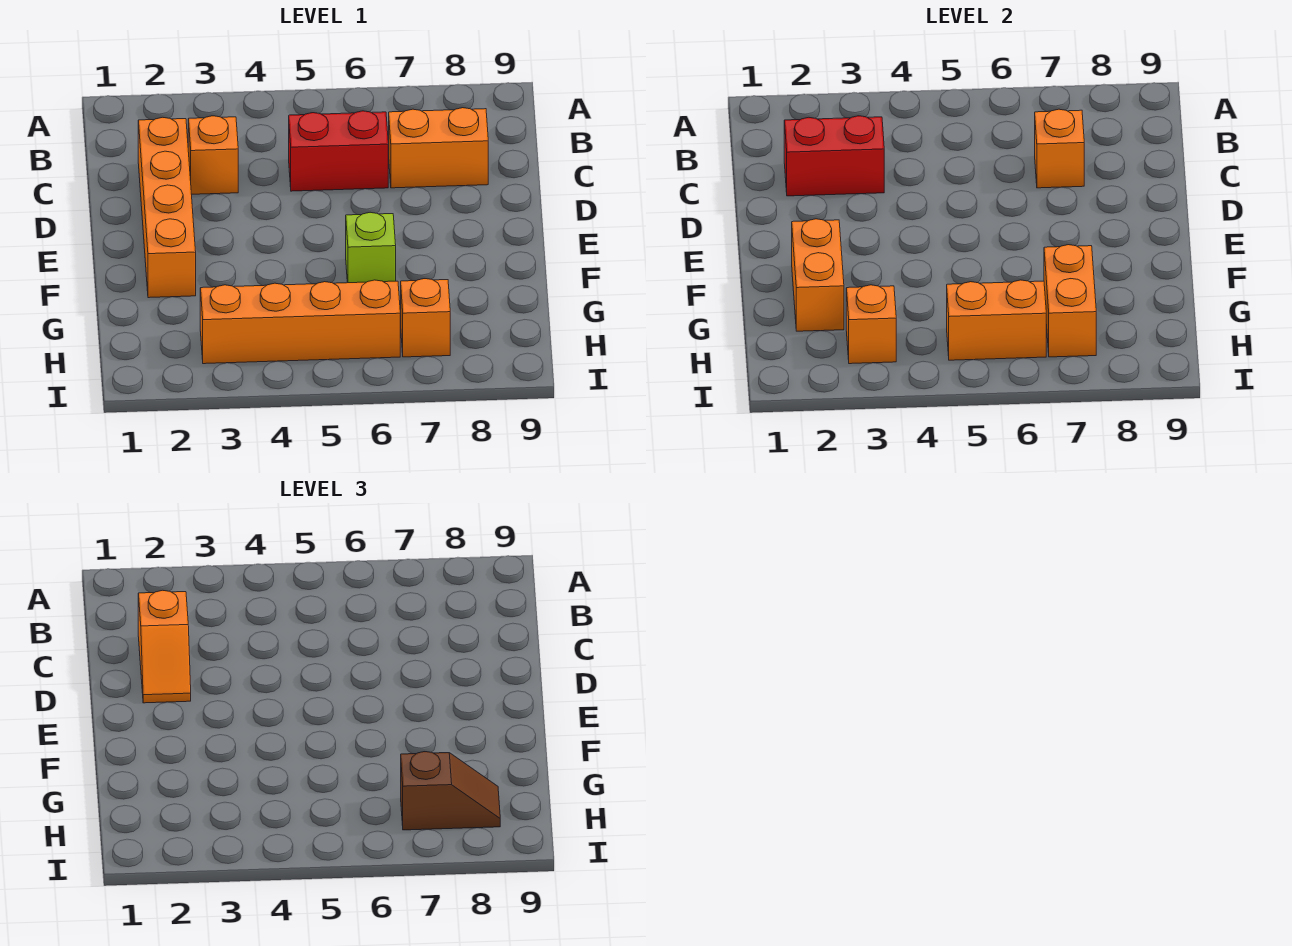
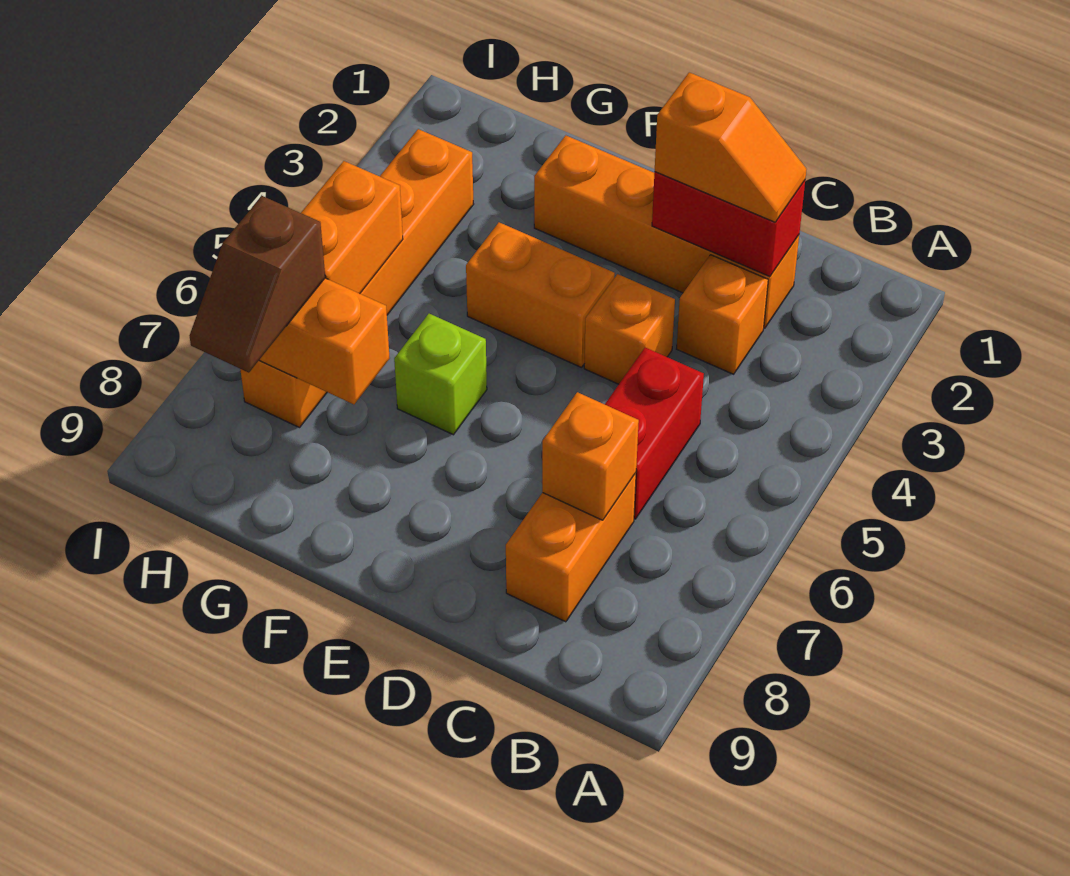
red brick C2:C3 level 2 -> red brick C2:D2 level 2
orange slope C2:D2 level 3 top C -> orange slope C2:D2 level 3 top D
orange brick F2:G2 level 2 -> orange brick E4:F4 level 1
orange brick H3 level 2 -> orange brick D4 level 1

